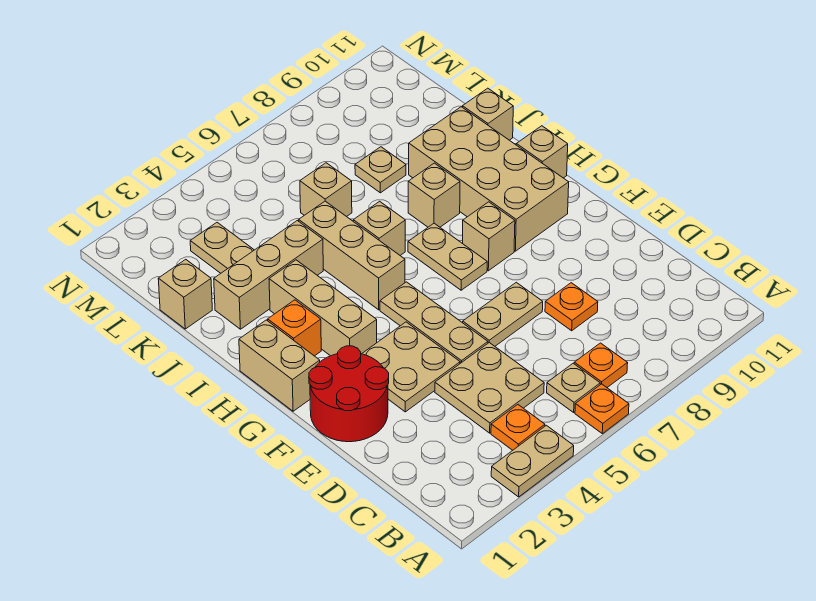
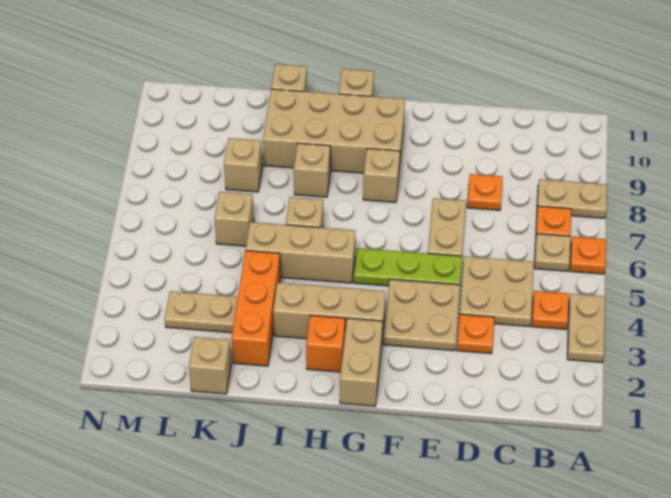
none -> orange plate D3 level 1
red round brick E1:F2 level 1 -> none
tan plate E5:G5 level 1 -> lime plate E5:G5 level 1
tan brick G1:H1 level 1 -> tan brick G1:G2 level 1
tan plate G7:H7 level 1 -> tan plate A8:B8 level 1
tan brick J2:J4 level 1 -> orange brick J2:J4 level 1
tan plate K8 level 1 -> tan brick K8 level 1

